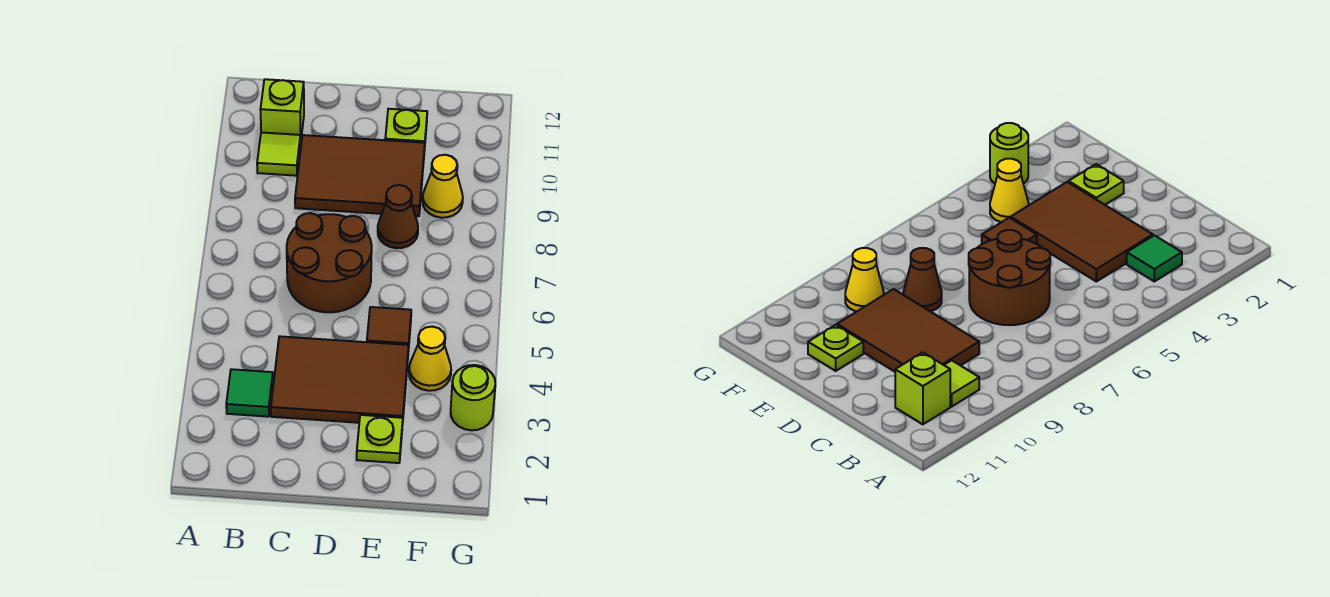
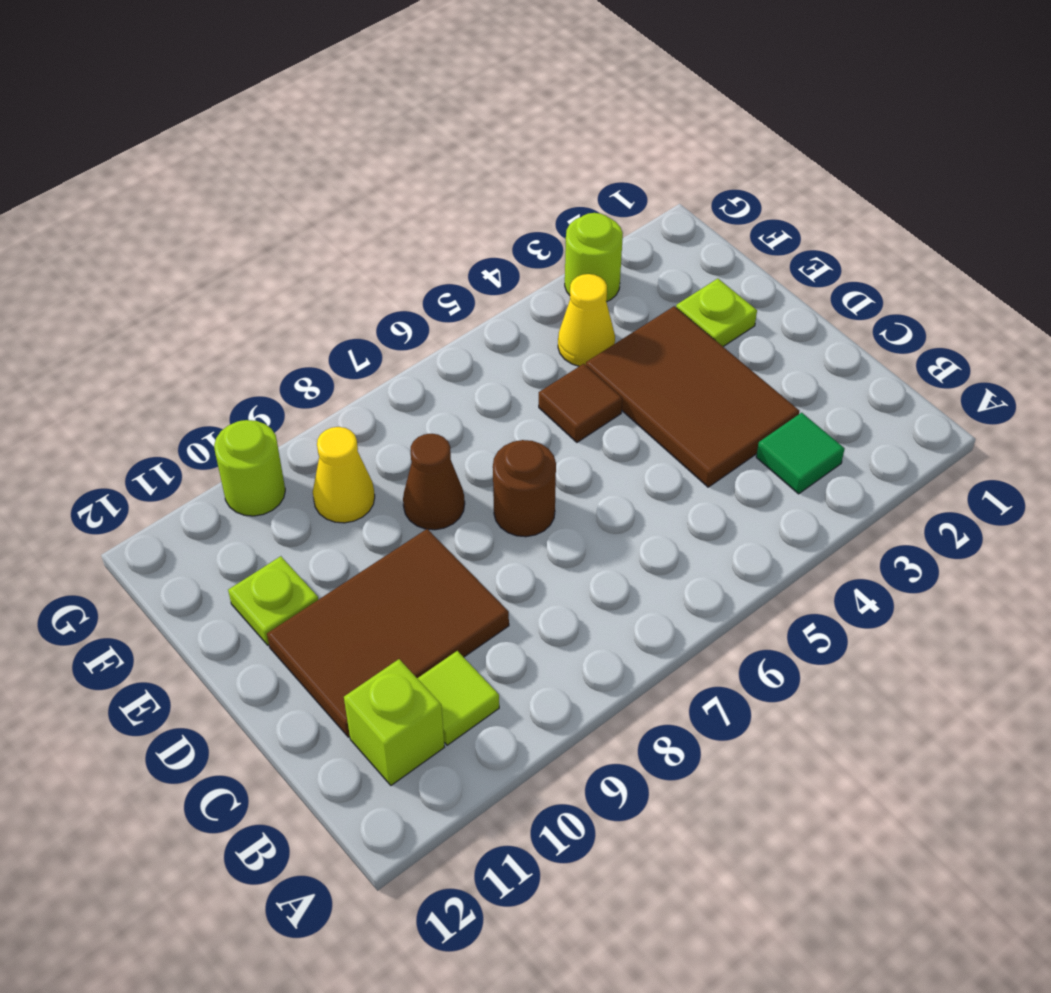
brown round brick C6:D7 level 1 -> brown round brick D7 level 1
brown tile C9:E10 level 1 -> brown tile C9:D11 level 1
none -> lime round brick G10 level 1

